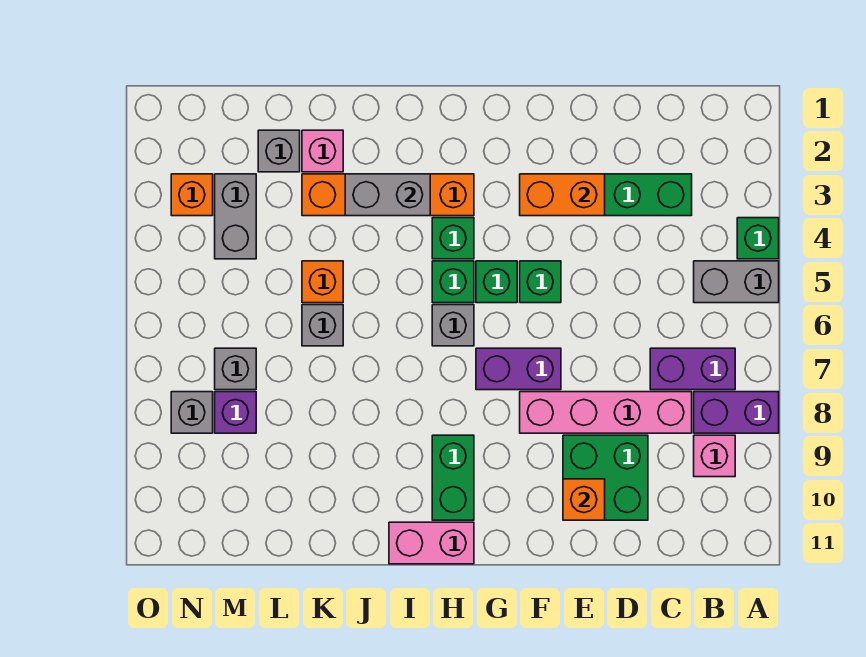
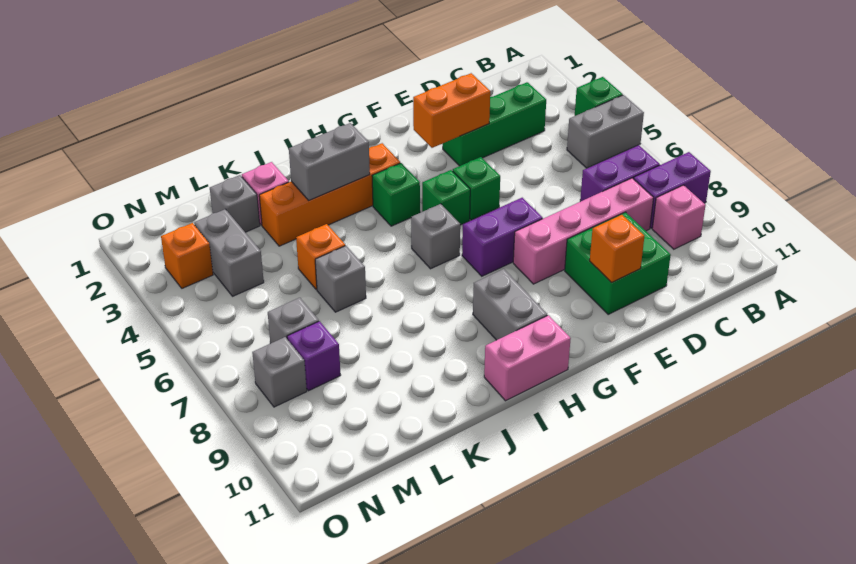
green brick H5 level 1 -> none
green brick H9:H10 level 1 -> grey brick H9:H10 level 1

